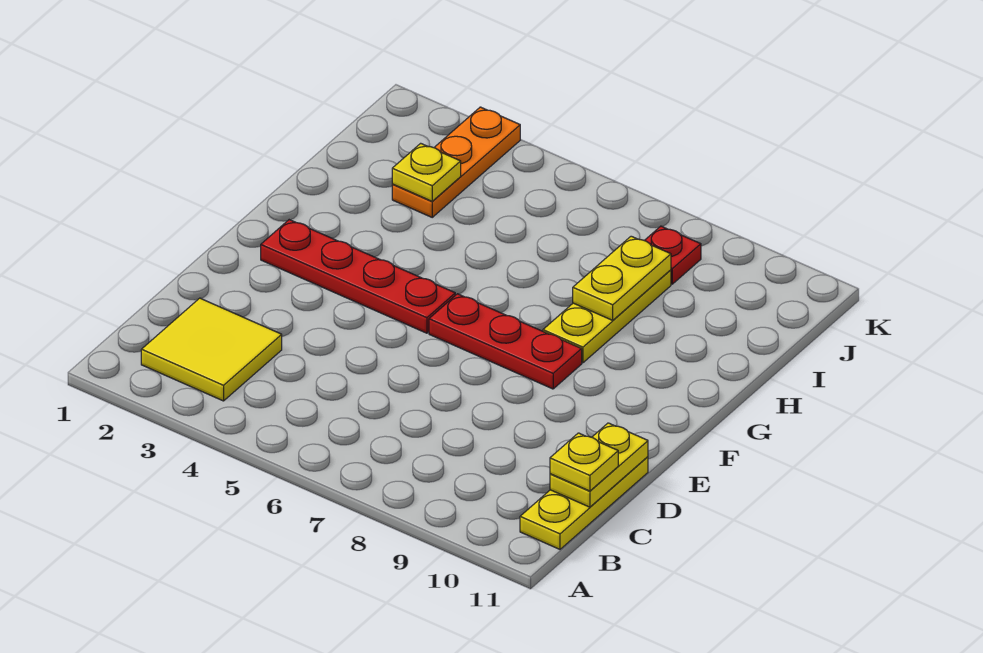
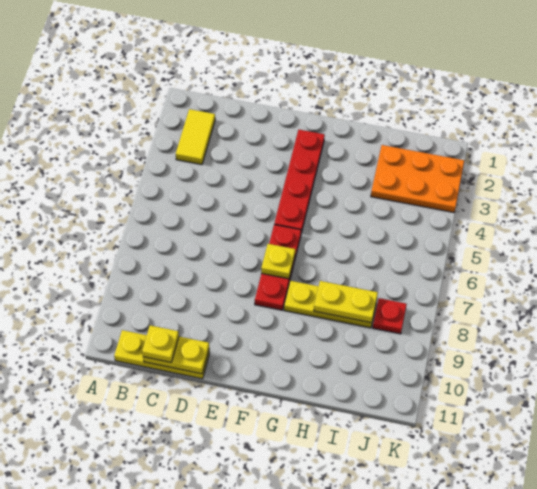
yellow tile B2:C3 level 1 -> yellow tile B2:B3 level 1
orange plate I3:K3 level 1 -> orange plate I2:K3 level 1
yellow plate I3 level 2 -> yellow plate F7 level 2

